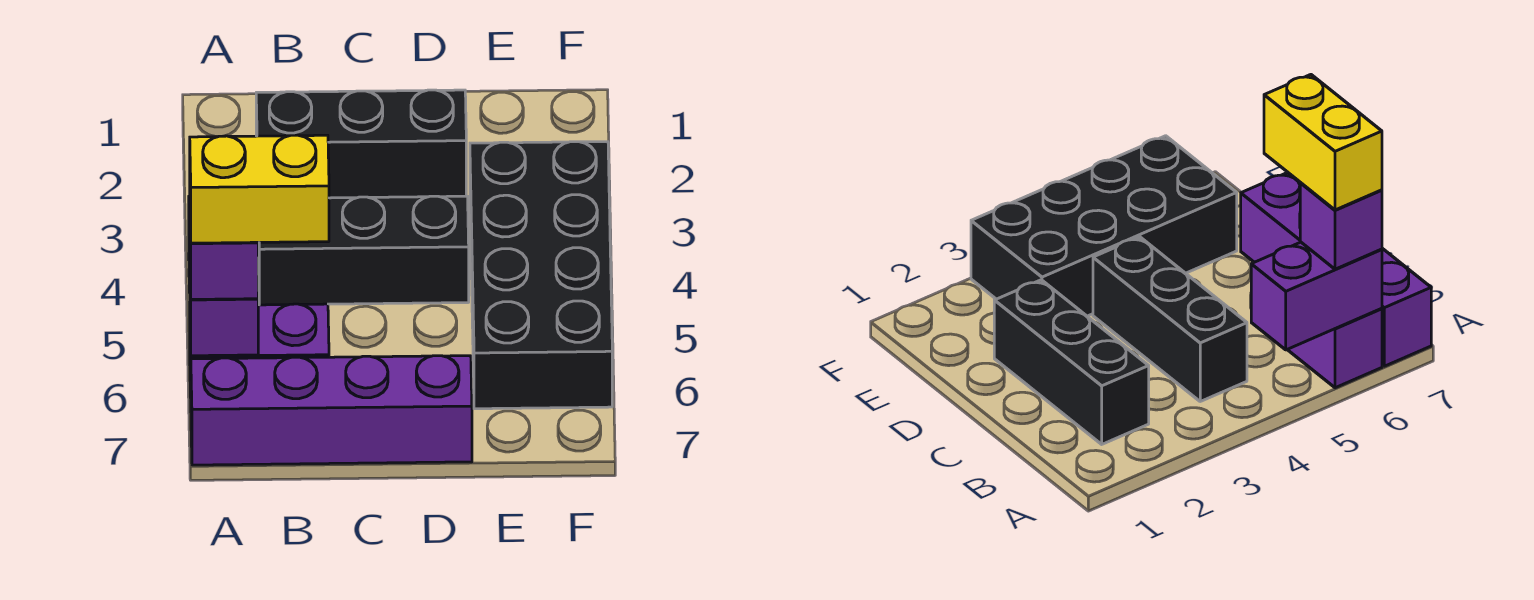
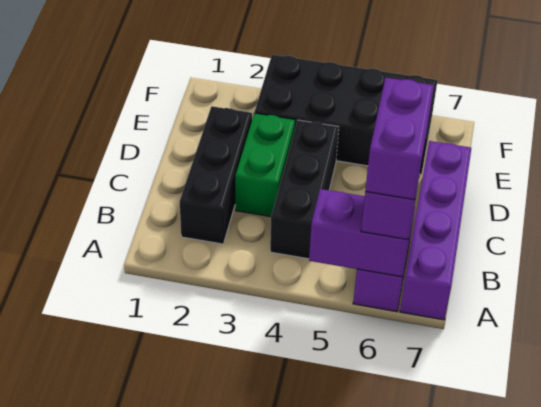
yellow brick A6:B6 level 4 -> purple brick A6:B6 level 4
none -> green brick C3:D3 level 1

